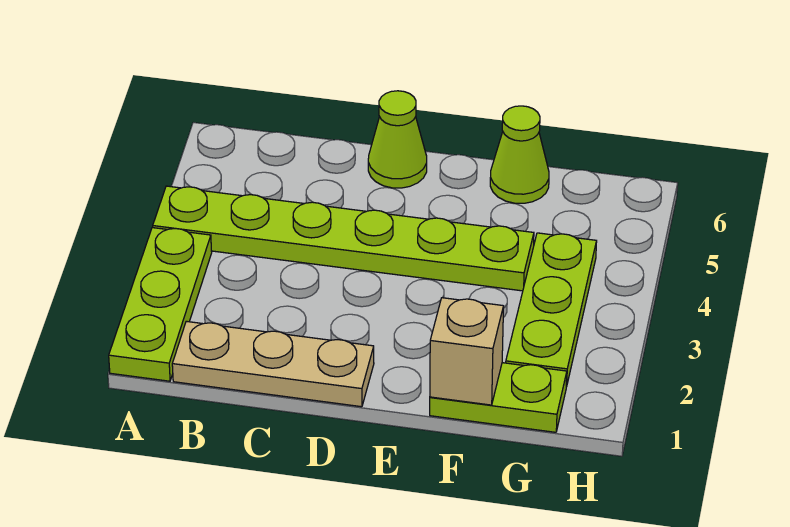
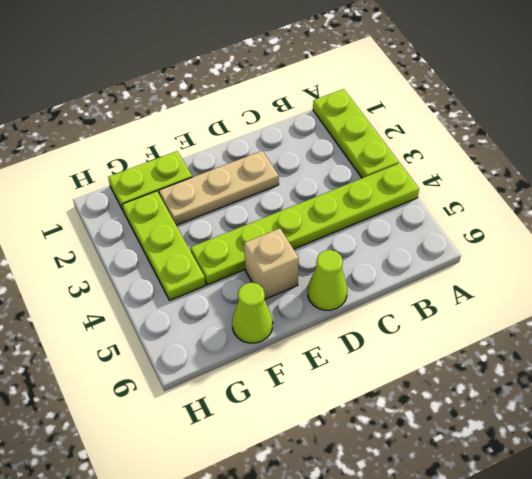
tan plate B1:D1 level 1 -> tan plate D2:F2 level 1
tan brick F1 level 2 -> tan brick E5 level 1

